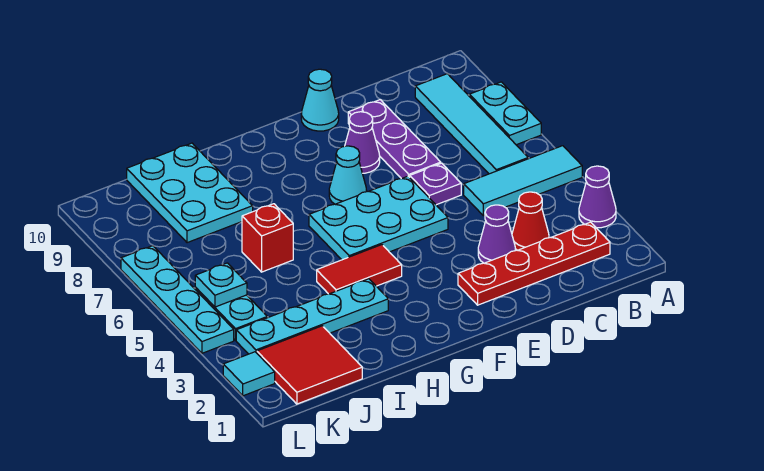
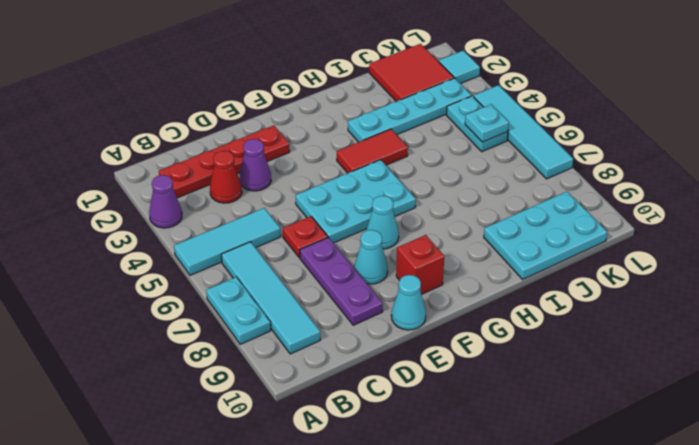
purple plate D6 level 1 -> red plate D6 level 1
purple cone E8 level 1 -> cyan cone E8 level 1
red brick I6 level 1 -> red brick F9 level 1
cyan plate I8:J10 level 1 -> cyan plate I9:K10 level 1
cyan plate L4:L7 level 1 -> cyan tile L4:L7 level 1

